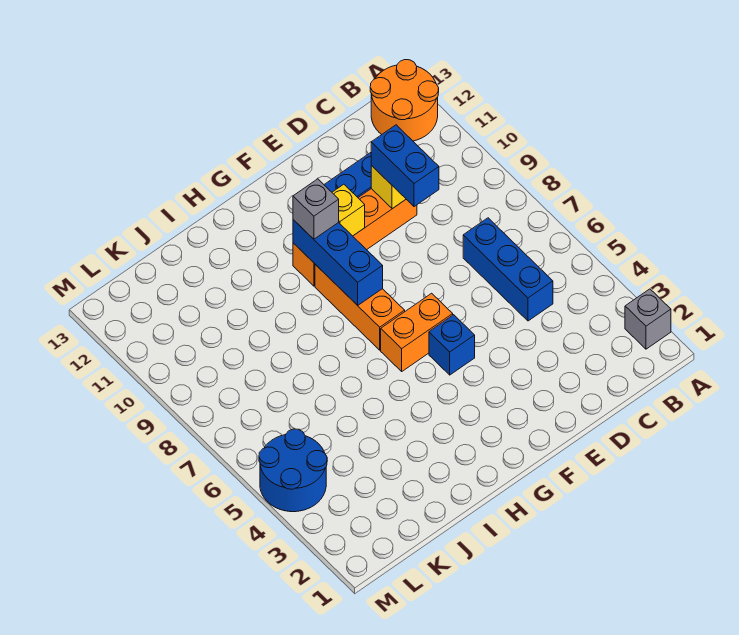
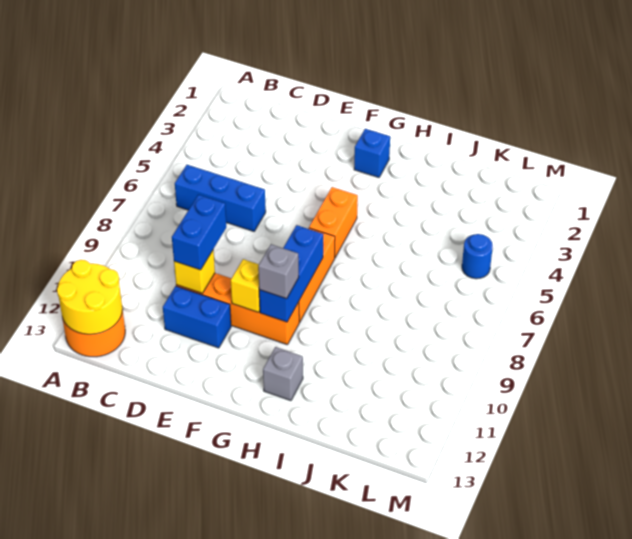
grey brick A2 level 1 -> grey brick H12 level 1
none -> yellow round brick A12:B13 level 2
blue brick C5:C7 level 1 -> blue brick B6:D6 level 1
blue brick F5 level 1 -> blue brick G2 level 1
orange brick F6:G6 level 1 -> orange brick G5:G6 level 1
blue round brick L4:M5 level 1 -> blue round brick L5 level 1

